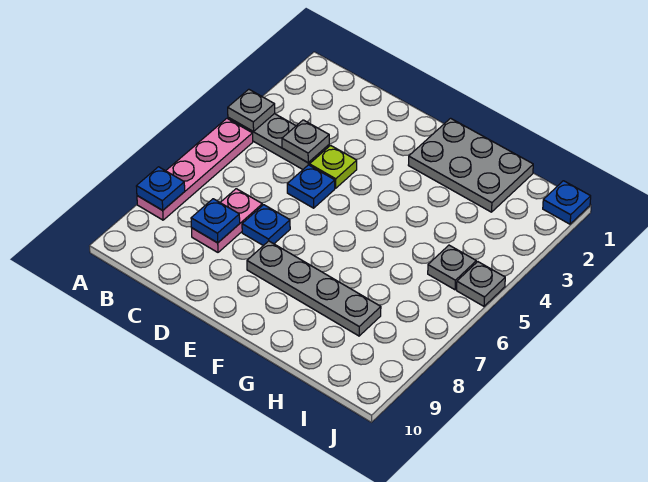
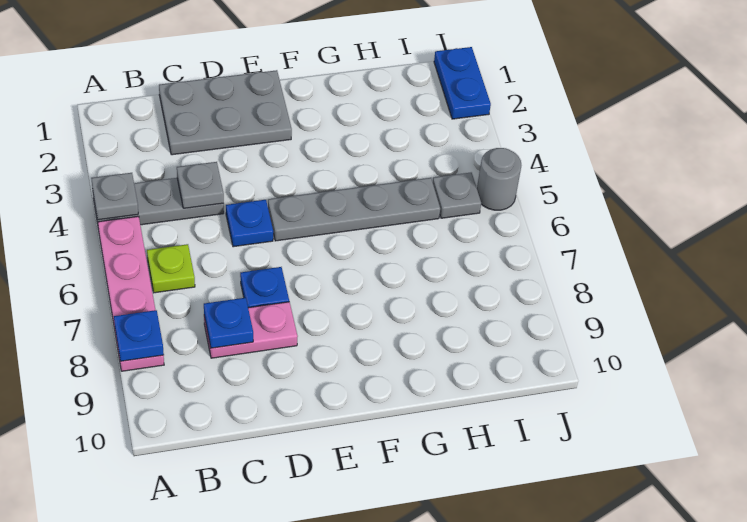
pink plate C7:C8 level 1 -> pink plate C8:D8 level 1
lime plate D4 level 1 -> lime plate B6 level 1
grey plate E8:H8 level 1 -> grey plate E5:H5 level 1
grey plate F1:H2 level 1 -> grey plate C1:E2 level 1
blue plate J1 level 1 -> blue plate J1:J2 level 1
grey plate J5 level 1 -> grey round brick J5 level 1

